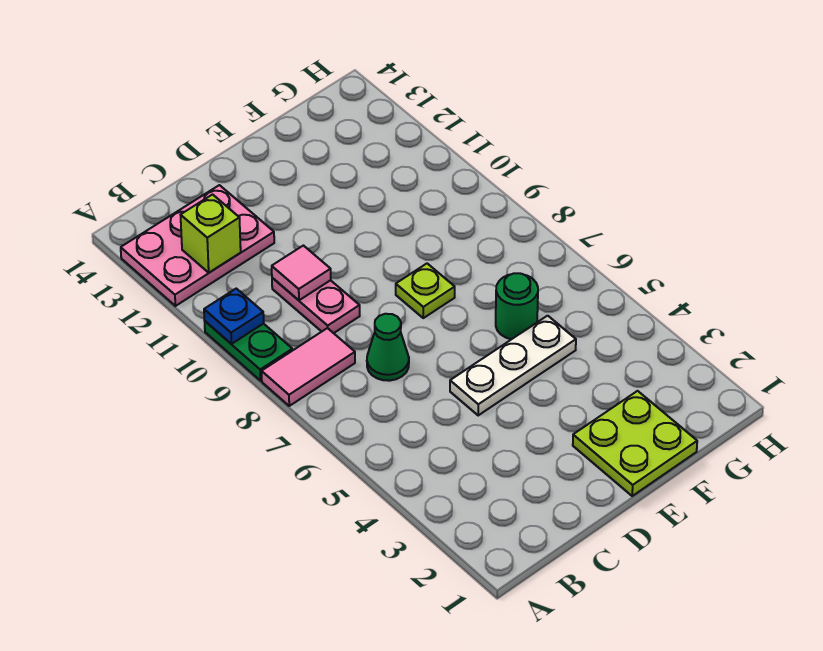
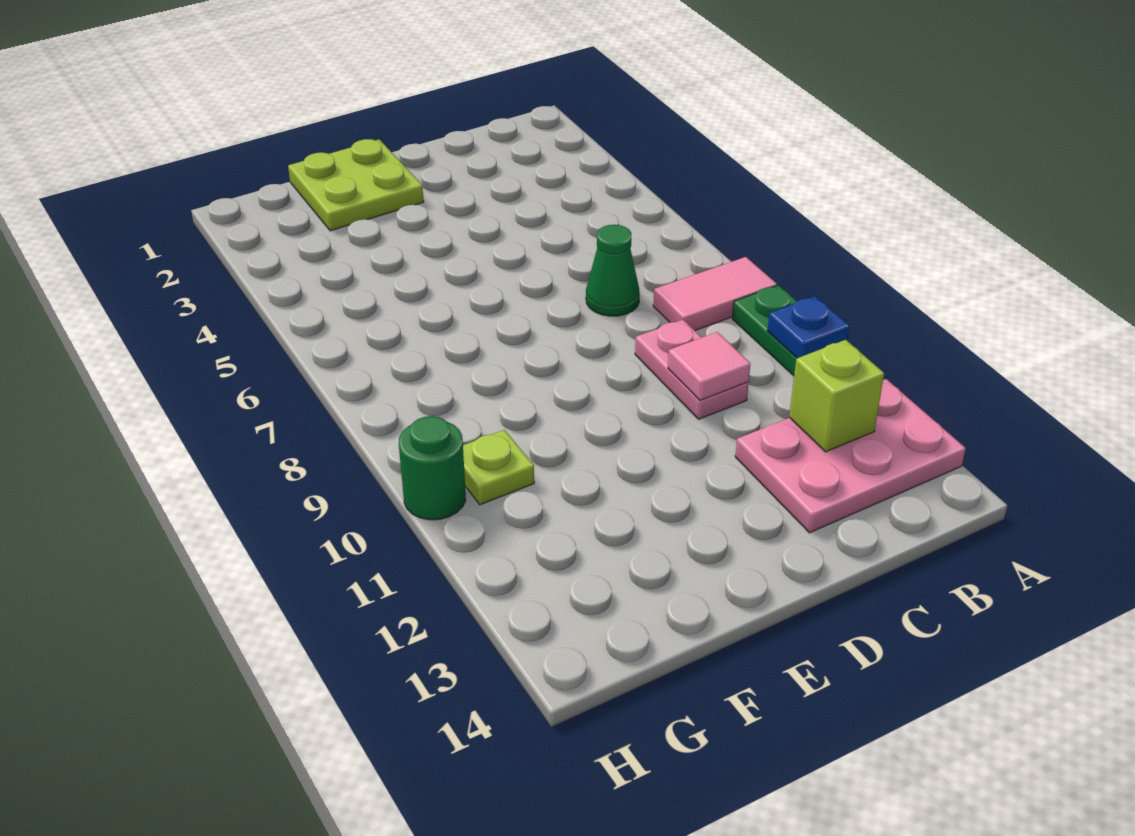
white plate D5:F5 level 1 -> none
lime plate E8 level 1 -> lime plate G10 level 1
green round brick F6 level 1 -> green round brick H10 level 1

